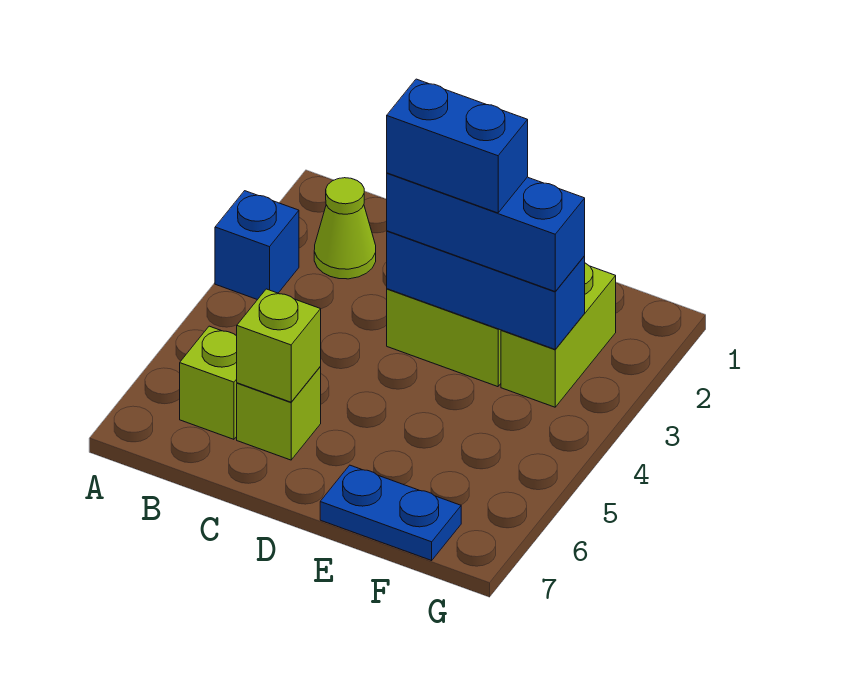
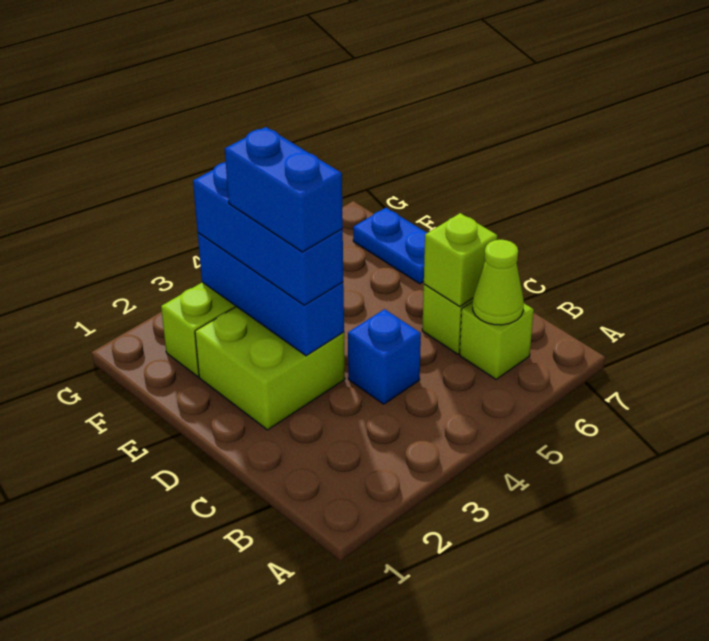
blue brick A3 level 1 -> blue brick C4 level 1
lime cone B2 level 1 -> lime cone B6 level 2

